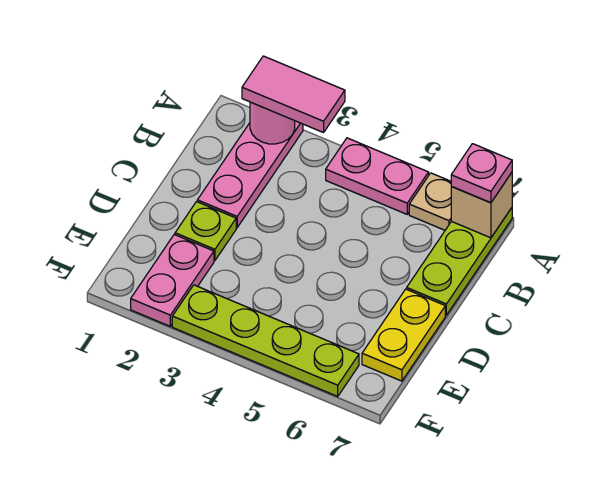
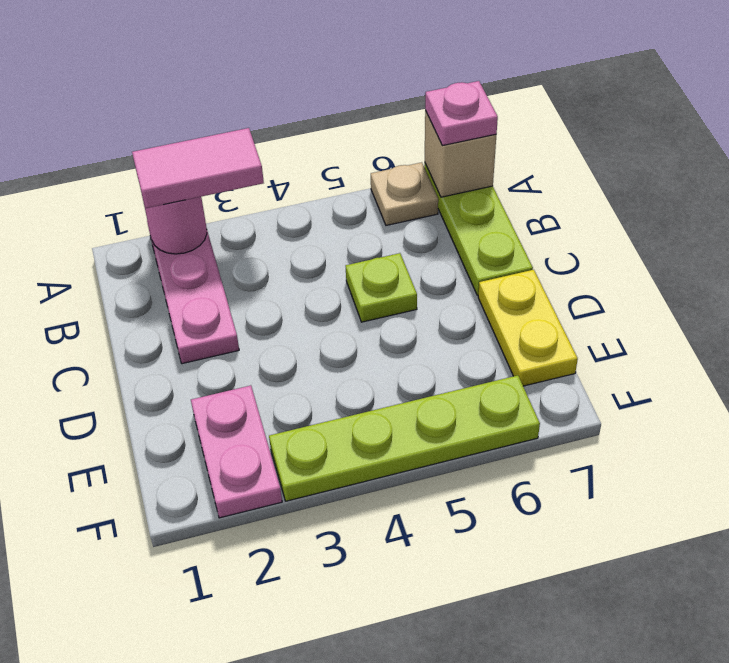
pink plate A4:A5 level 1 -> none
lime plate D2 level 1 -> lime plate C5 level 1

